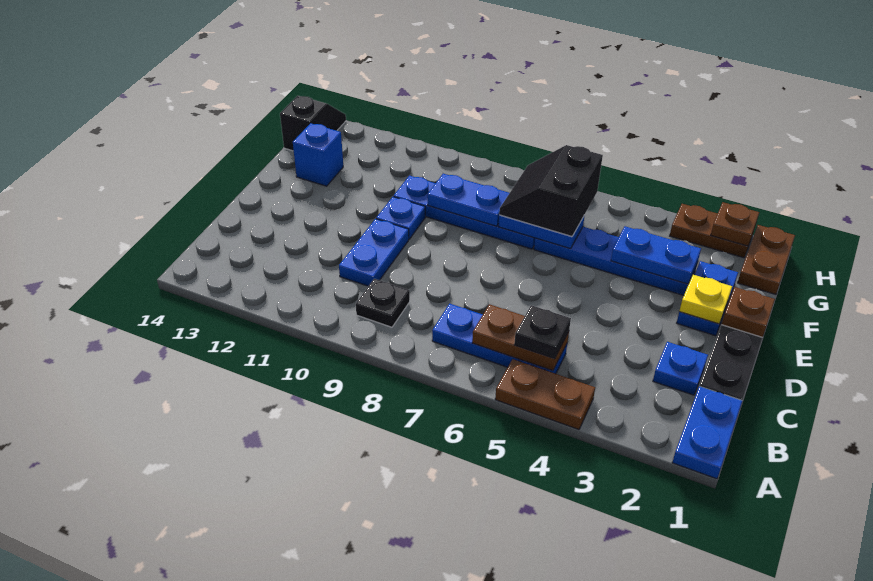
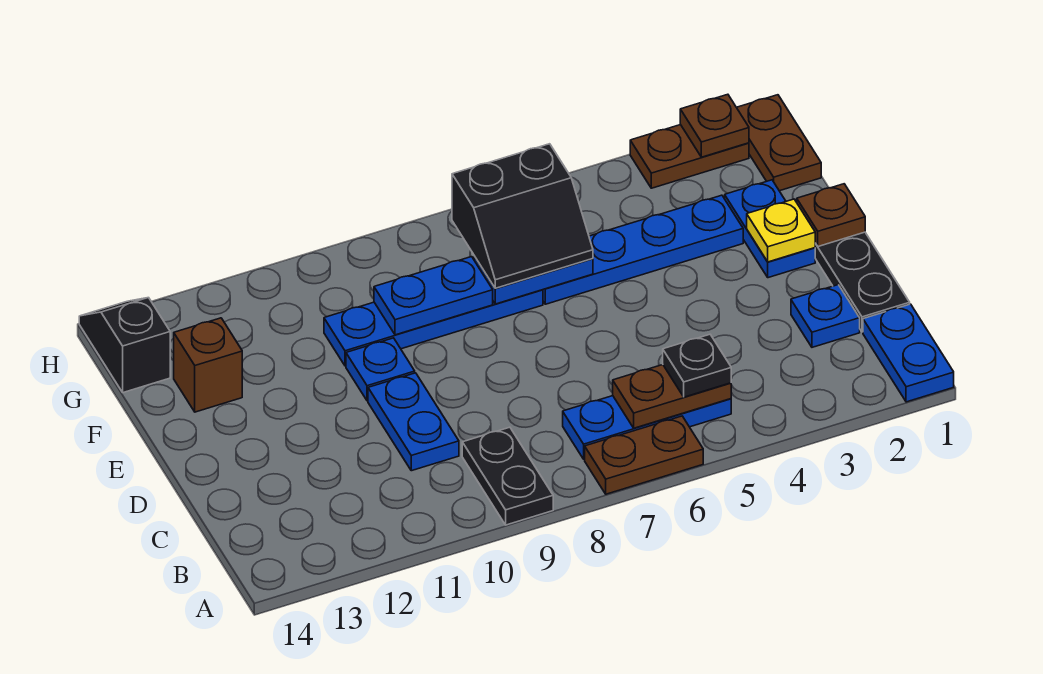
brown plate A4:A5 level 1 -> brown plate A6:A7 level 1
black plate B9 level 1 -> black plate A9:B9 level 1
blue plate F3:F4 level 2 -> none
black slope F6:G7 level 3 top 6 -> black slope F6:G7 level 3 top G
blue brick F13 level 1 -> brown brick F13 level 1

